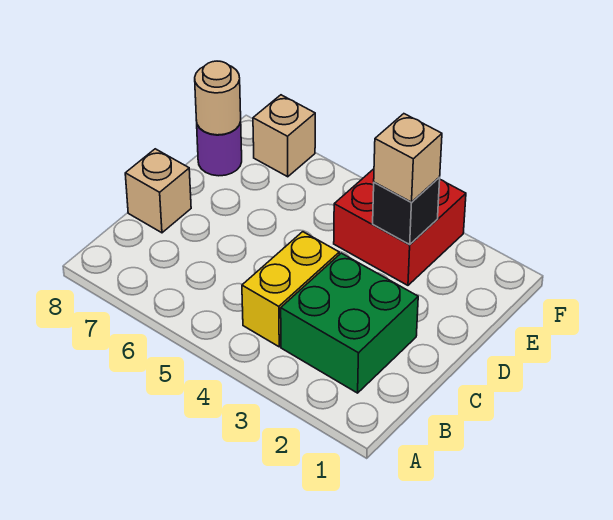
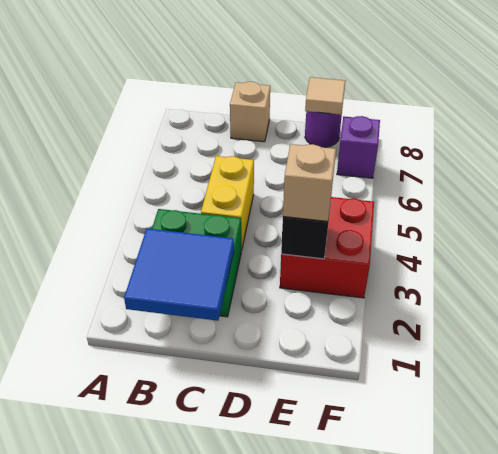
none -> blue tile B1:C2 level 2
yellow brick B4:C4 level 1 -> yellow brick C4:C5 level 1
tan round brick E8 level 2 -> tan tile E8 level 2
tan brick F7 level 1 -> purple brick F7 level 1

